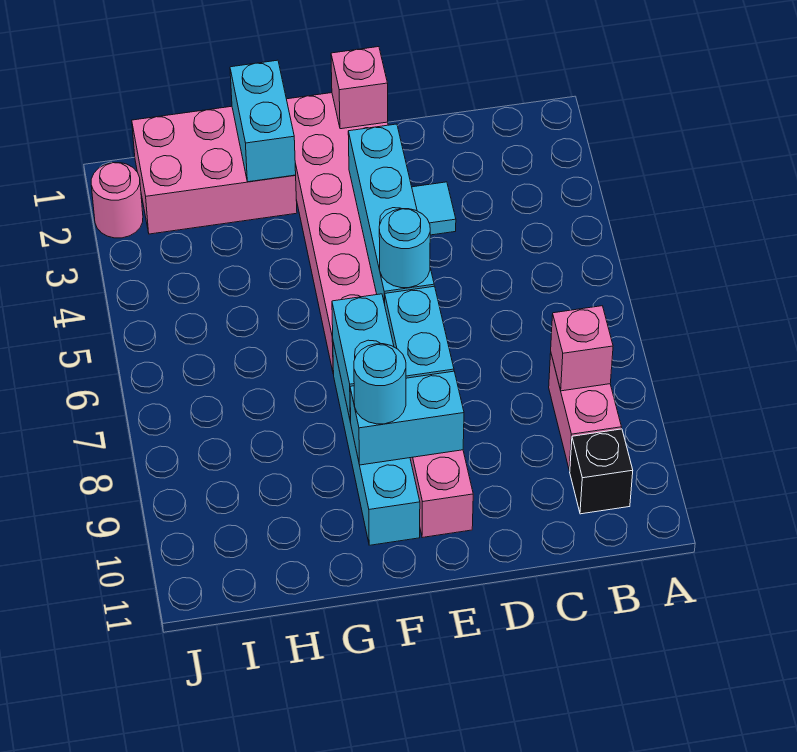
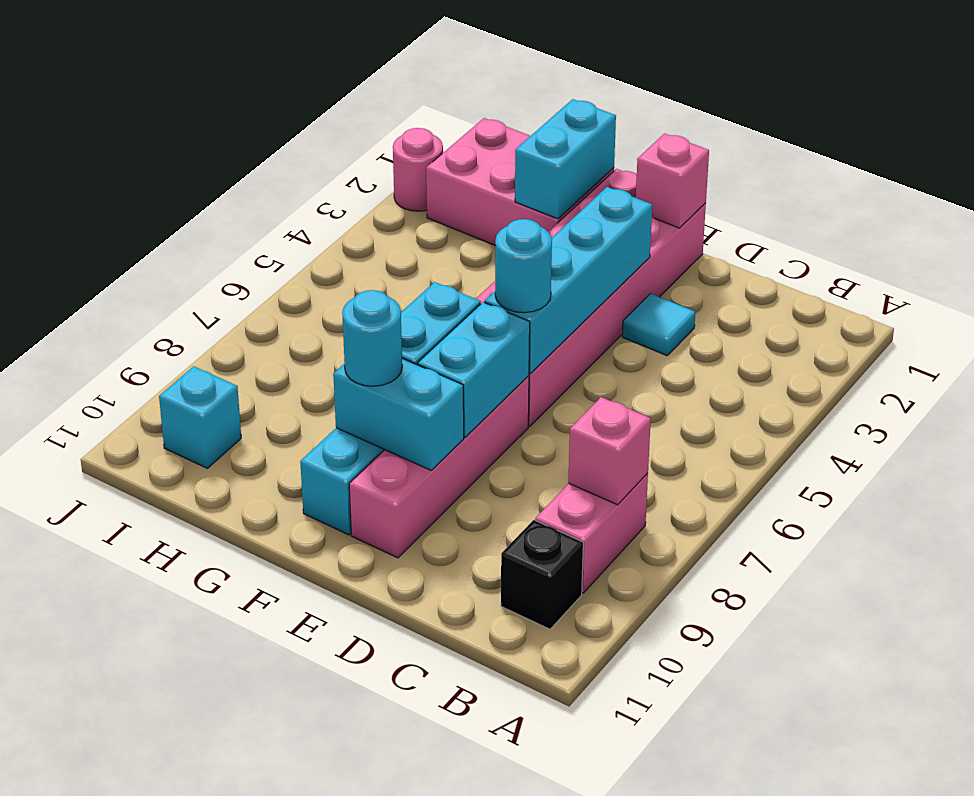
none -> cyan brick I10 level 1

